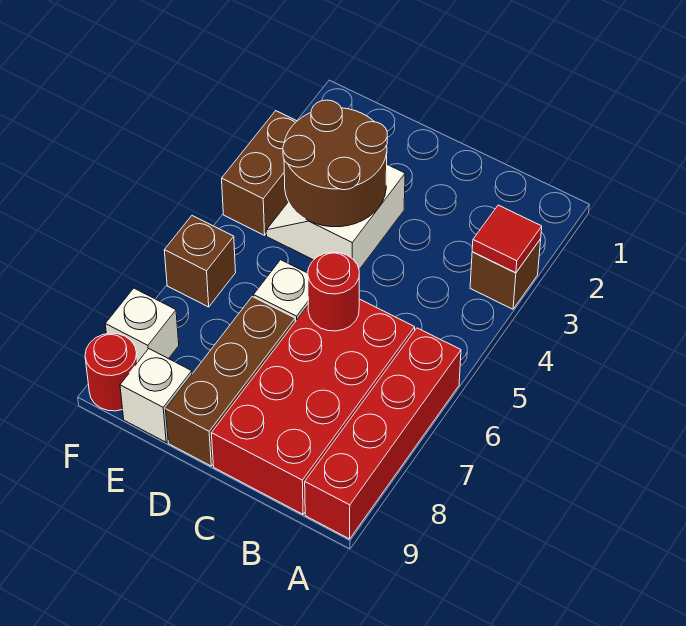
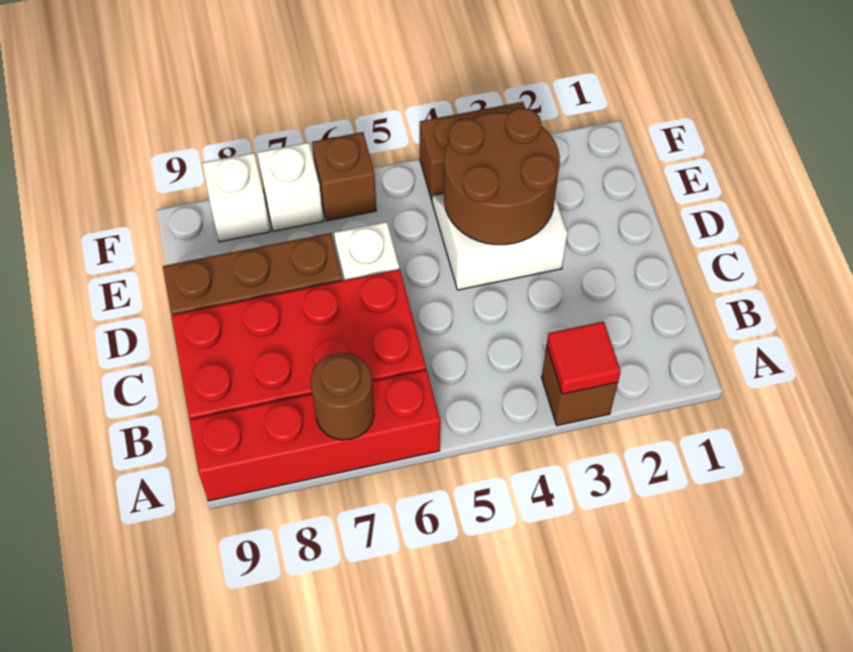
none -> brown round brick A7 level 2
red round brick C6 level 2 -> none
white brick E9 level 1 -> white brick F7 level 1
red round brick F9 level 1 -> none

